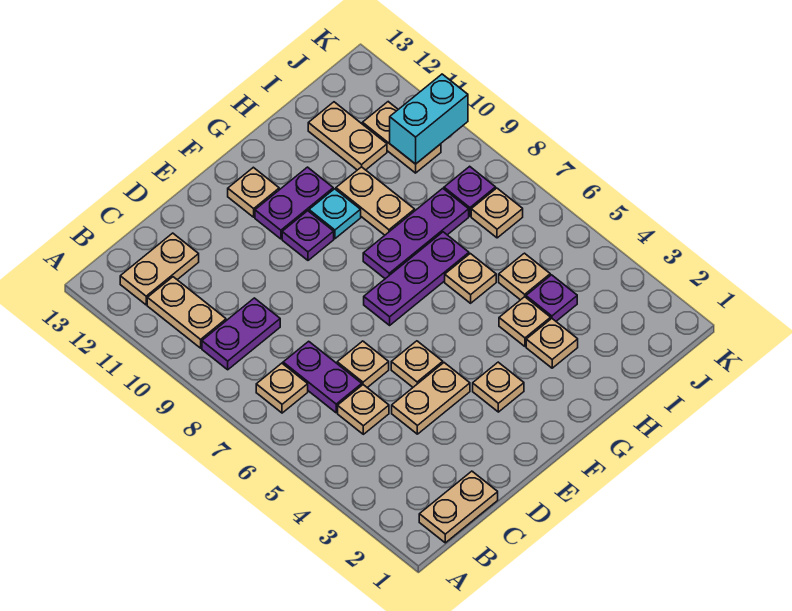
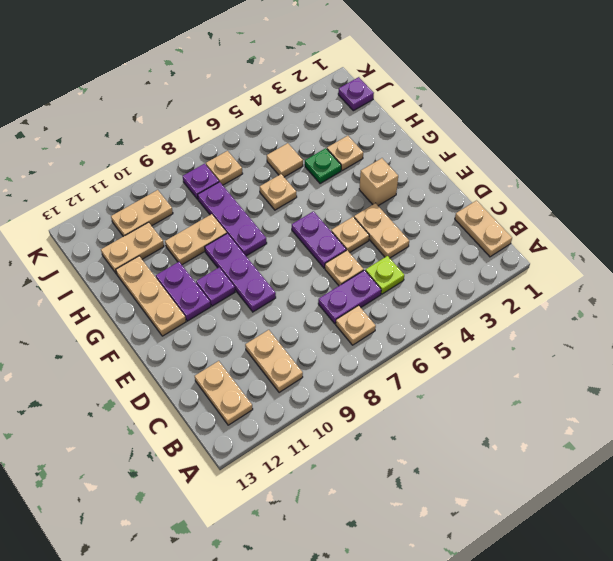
purple plate B9:C9 level 1 -> purple plate E6:F6 level 1
tan plate B10:B11 level 1 -> tan plate B10:C10 level 1
tan plate C5 level 1 -> lime plate C5 level 1
tan plate F3 level 1 -> tan brick F3 level 1
purple plate F7:H7 level 1 -> purple plate E9:G9 level 1
tan plate F12 level 1 -> tan plate F12:H12 level 1
cyan plate G10 level 1 -> none
tan plate H4 level 1 -> green plate H4 level 1
purple plate I4 level 1 -> purple plate J1 level 1
tan plate I5 level 1 -> tan tile I5 level 1
cyan brick J10:K10 level 2 -> none

